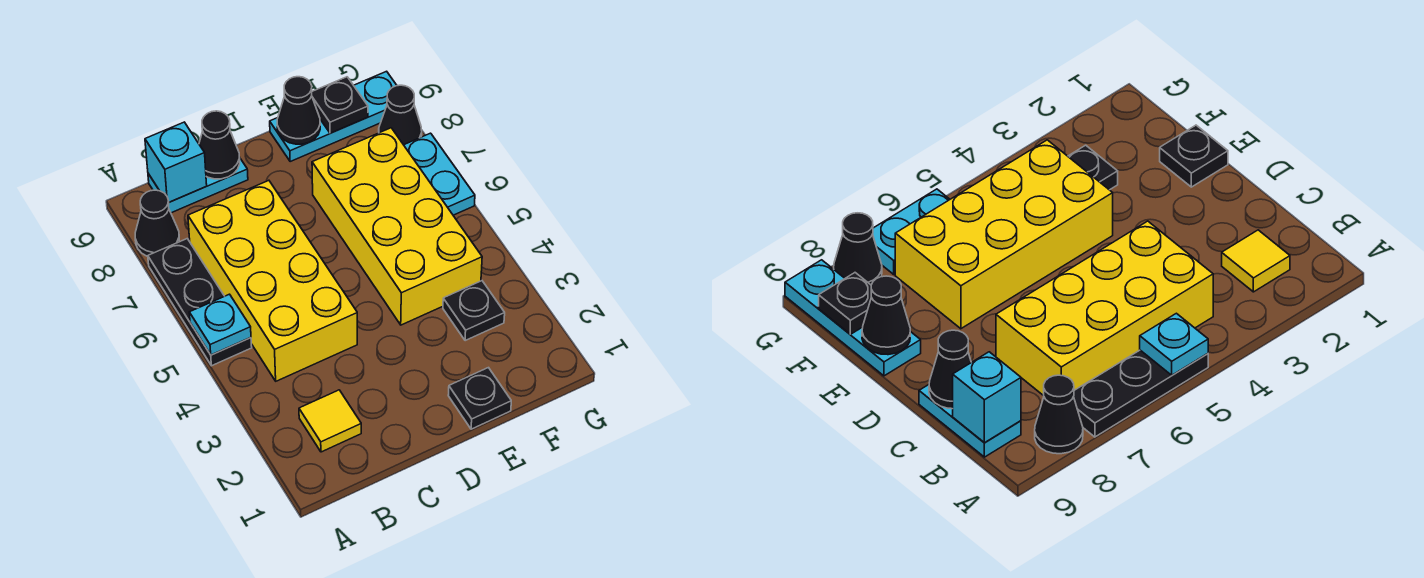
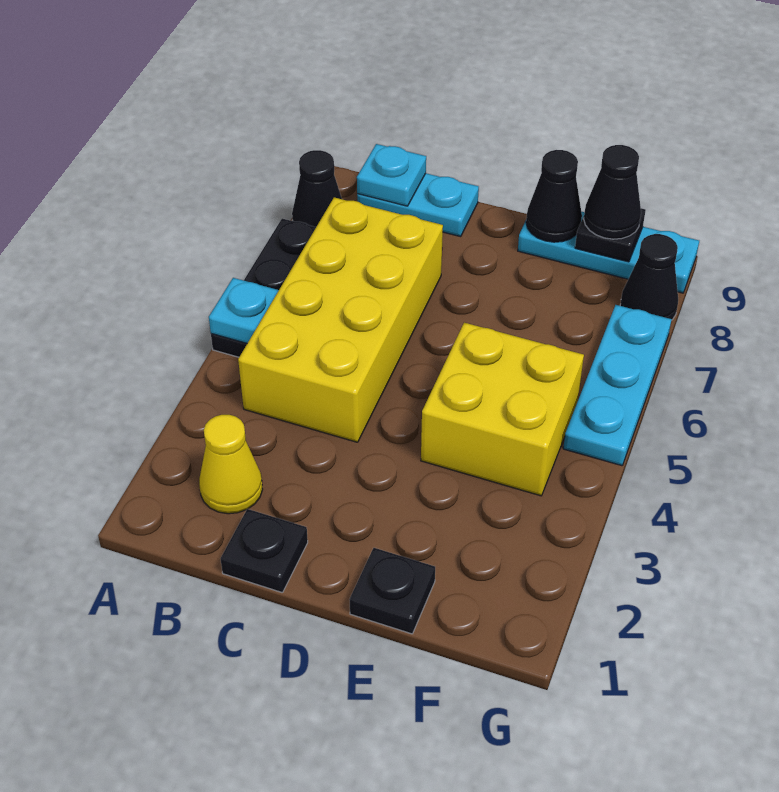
yellow tile B2 level 1 -> yellow cone B2 level 1
cyan brick B9 level 2 -> cyan plate B9 level 2
black cone C9 level 2 -> black cone F9 level 3
yellow brick E4:F7 level 1 -> yellow brick E4:F5 level 1
black plate F3 level 1 -> black plate C1 level 1
cyan plate G6:G7 level 1 -> cyan plate G5:G7 level 1

